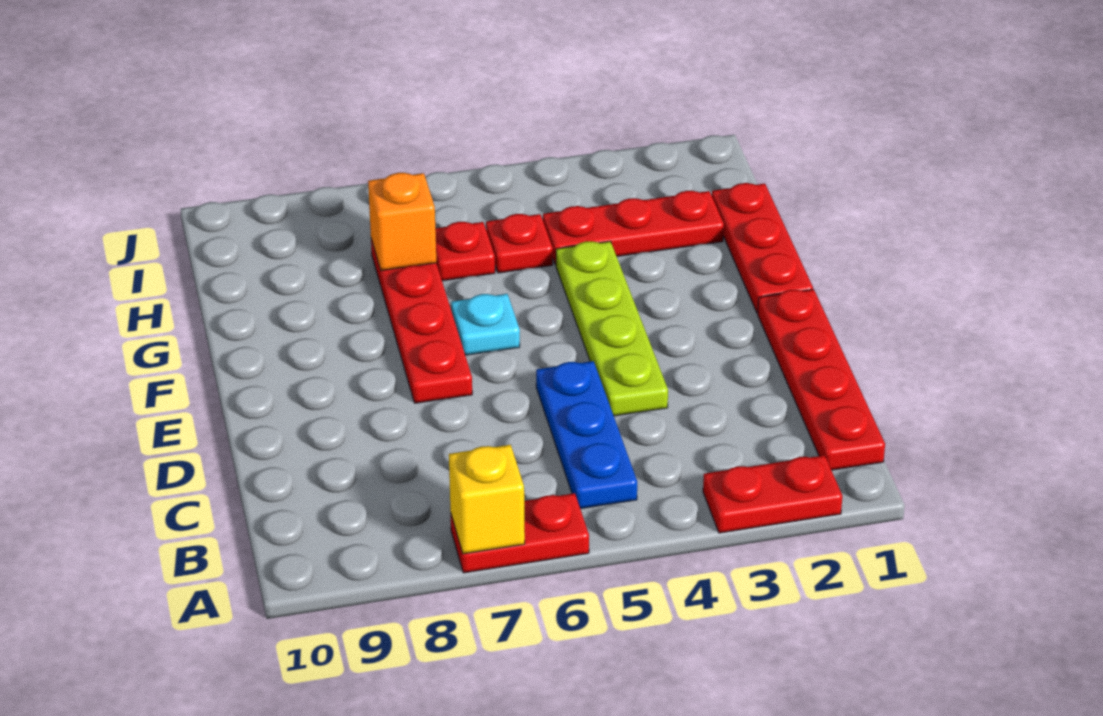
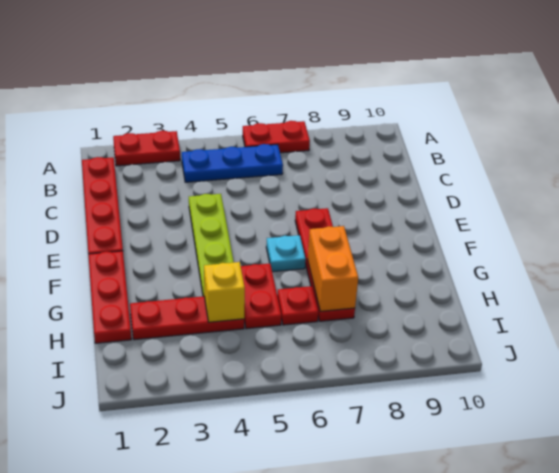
yellow brick A7 level 2 -> yellow brick H4 level 2
blue plate B5:D5 level 1 -> blue plate B4:B6 level 1
red plate H5 level 1 -> red plate G5:H5 level 1
orange brick H7 level 2 -> orange brick G7:H7 level 2

